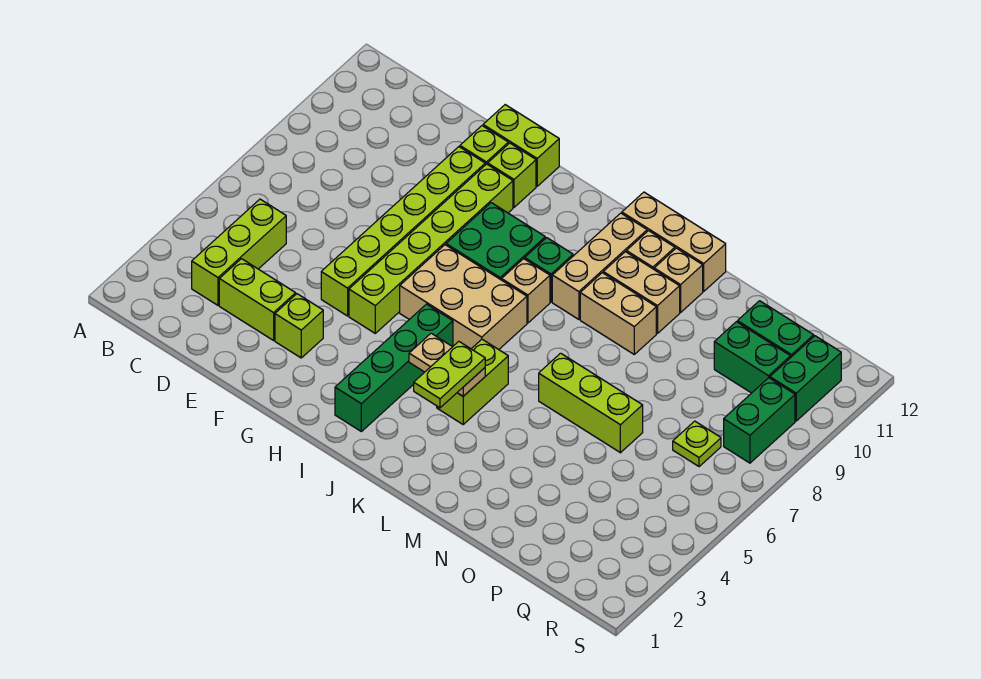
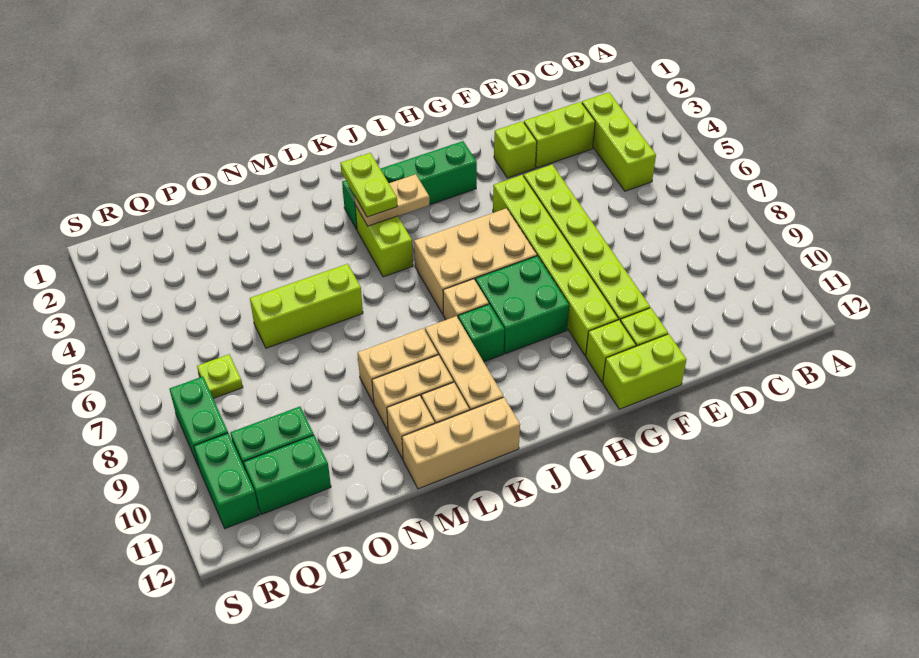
green brick I2:I5 level 1 -> green brick H3:K3 level 1

